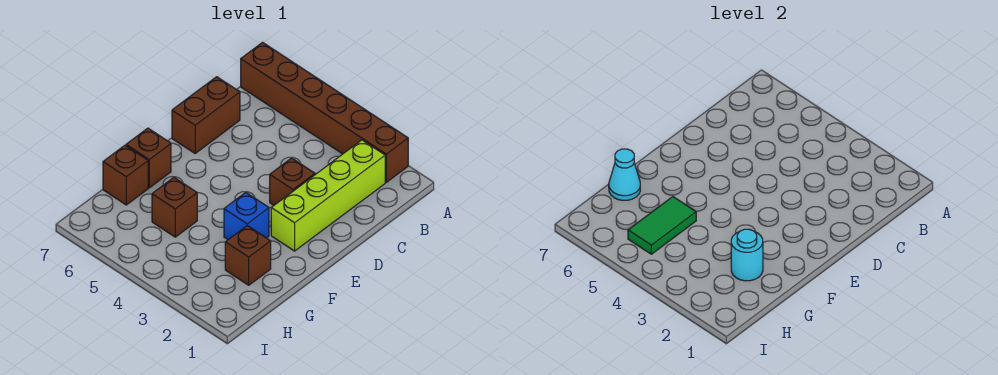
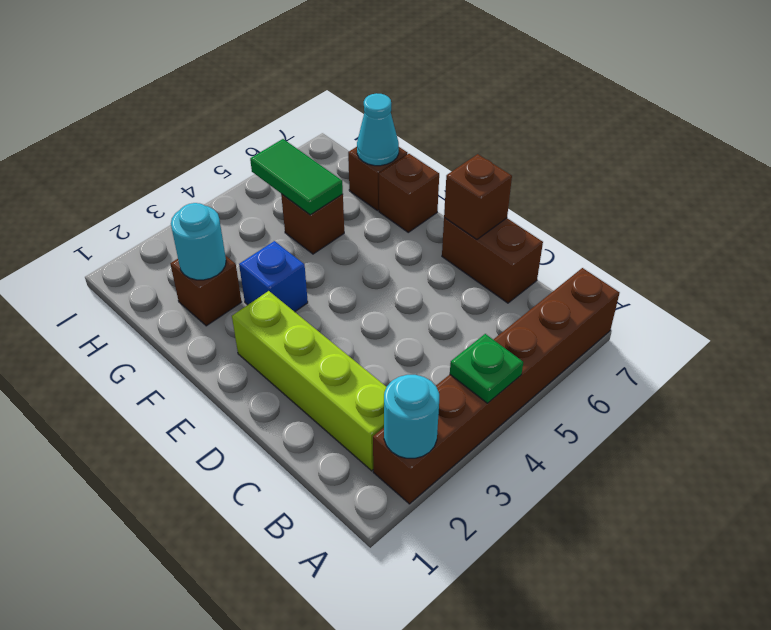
none -> cyan round brick A2 level 2
none -> green plate A4 level 2
brown brick D3 level 1 -> brown brick D7 level 2

